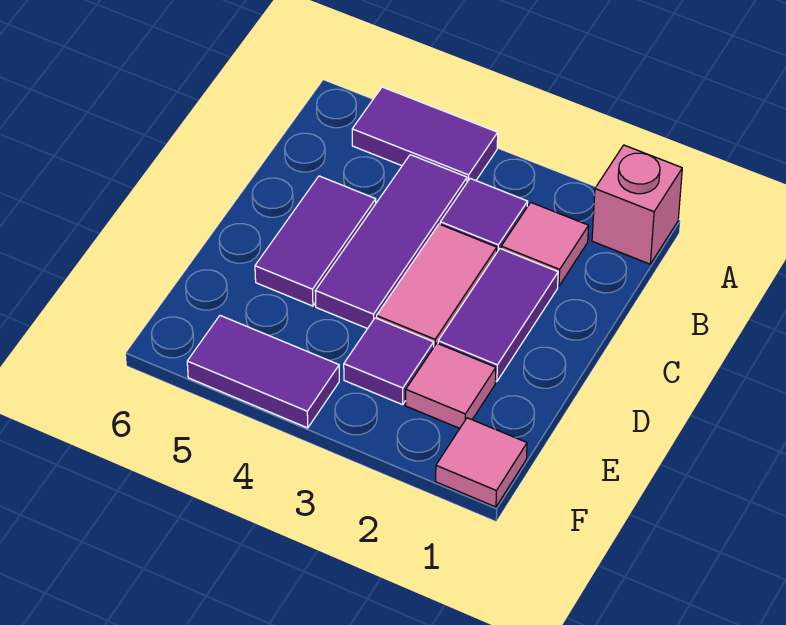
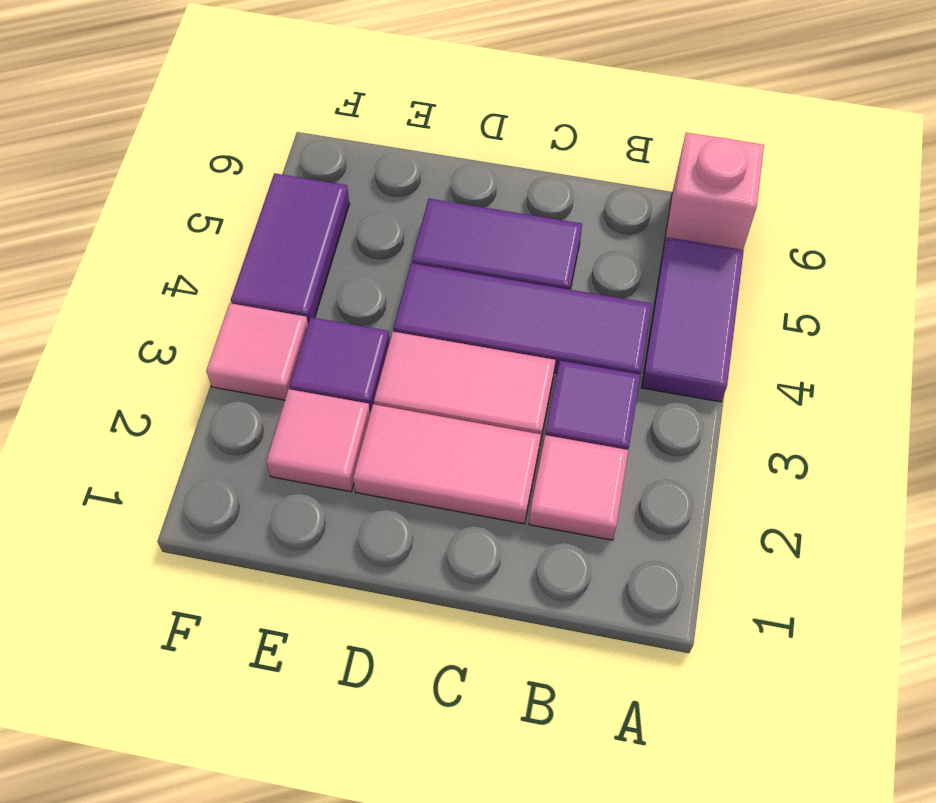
pink brick A1 level 1 -> pink brick A6 level 1
purple tile C2:D2 level 1 -> pink tile C2:D2 level 1
pink tile F1 level 1 -> pink tile F3 level 1

